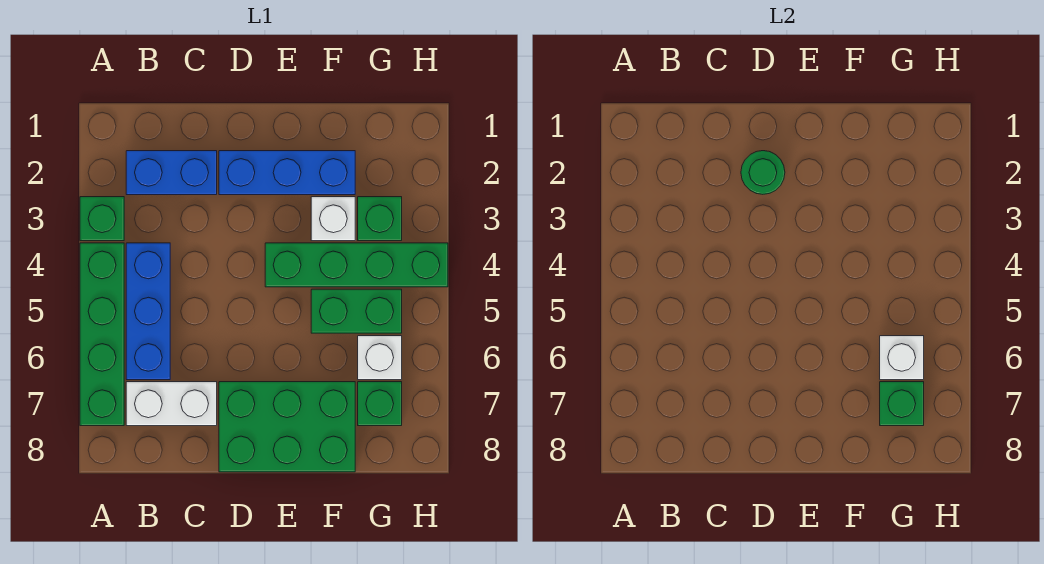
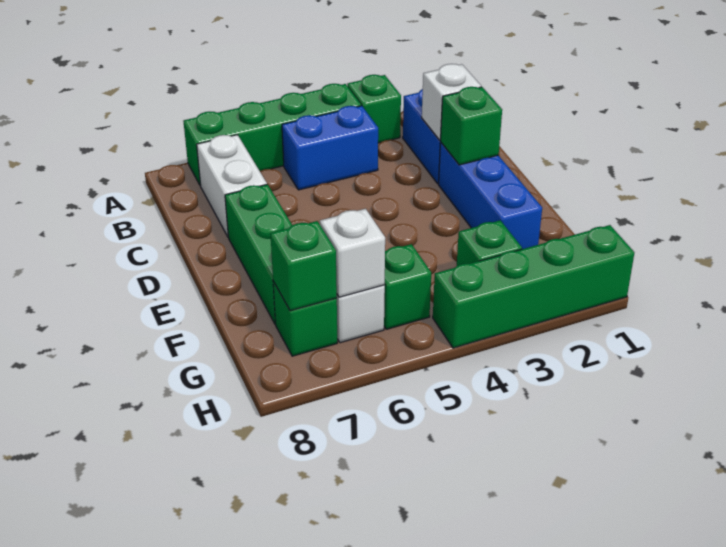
blue brick B4:B6 level 1 -> blue brick B4:B5 level 1
green round brick D2 level 2 -> green brick D2 level 2
green brick D7:F8 level 1 -> green brick D7:F7 level 1
green brick E4:H4 level 1 -> green brick H1:H4 level 1
white brick F3 level 1 -> white brick C2 level 2
green brick F5:G5 level 1 -> green brick G5 level 1

